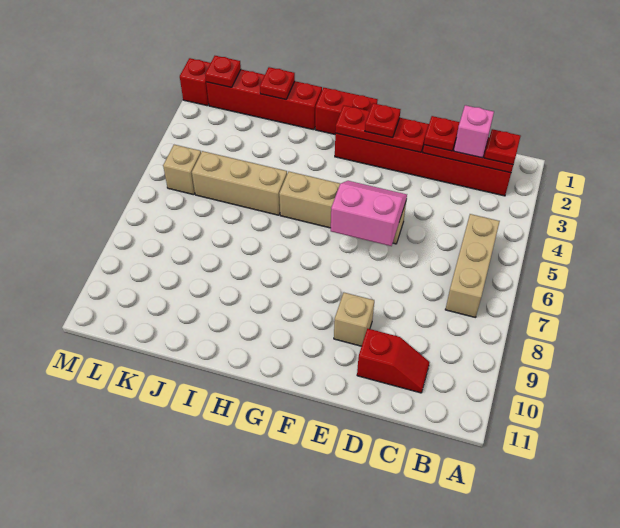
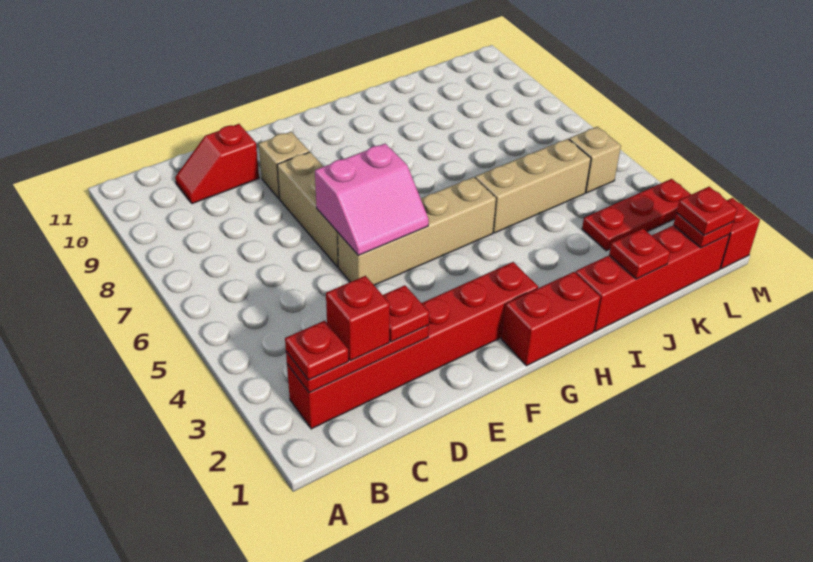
tan brick B5:B7 level 1 -> tan brick E6:E8 level 1
pink brick C2 level 3 -> red brick C2 level 3
red plate E2:G2 level 2 -> red plate K3:M3 level 1
red plate F2 level 3 -> red plate L1 level 3

